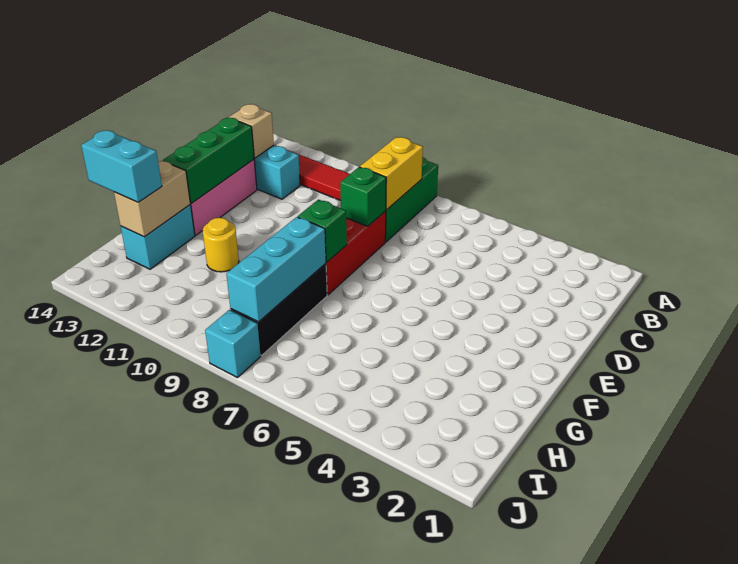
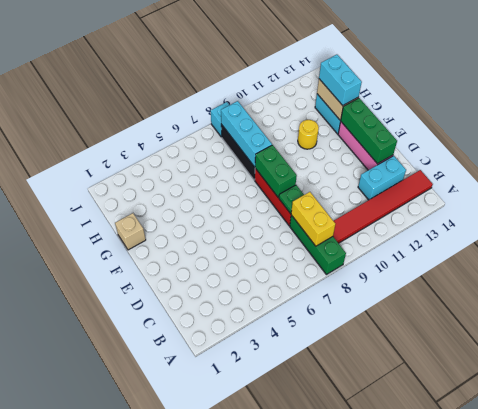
tan brick C13 level 2 -> tan brick G1 level 1
green brick D8 level 2 -> green plate D8 level 2
green brick F8 level 2 -> green brick E8:F8 level 2
cyan brick H13:H14 level 3 -> cyan brick G13:H13 level 3

